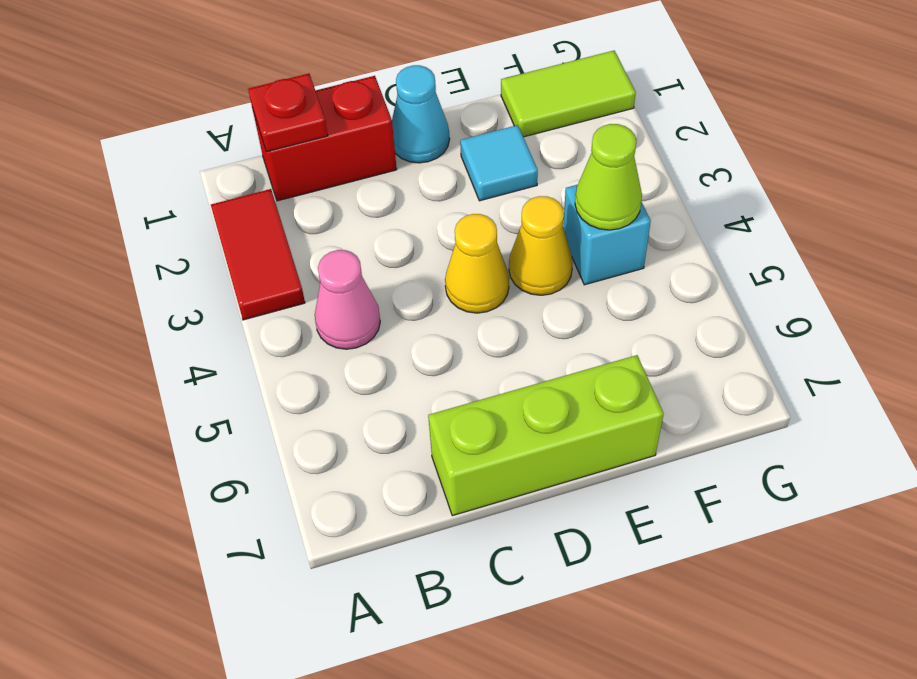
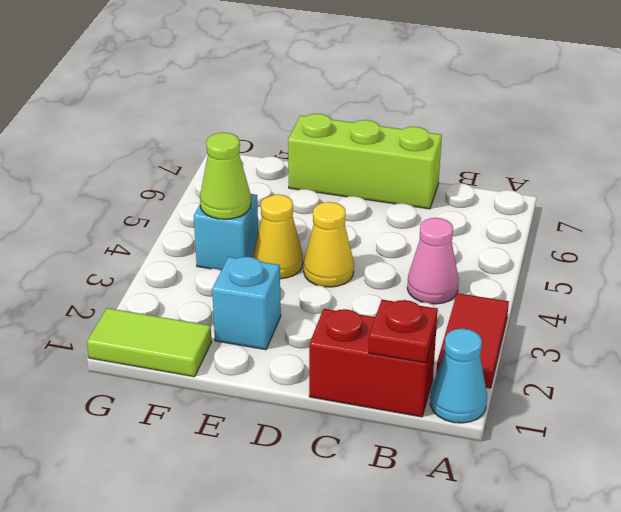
cyan cone D1 level 1 -> cyan cone A1 level 1
cyan tile E2 level 1 -> cyan brick E2 level 1

